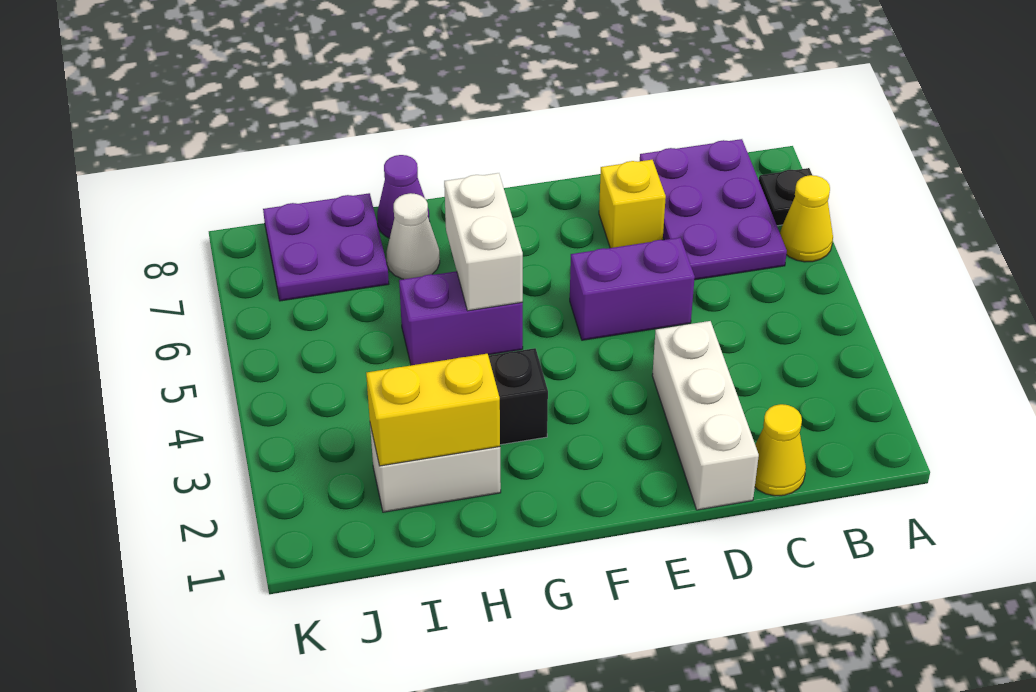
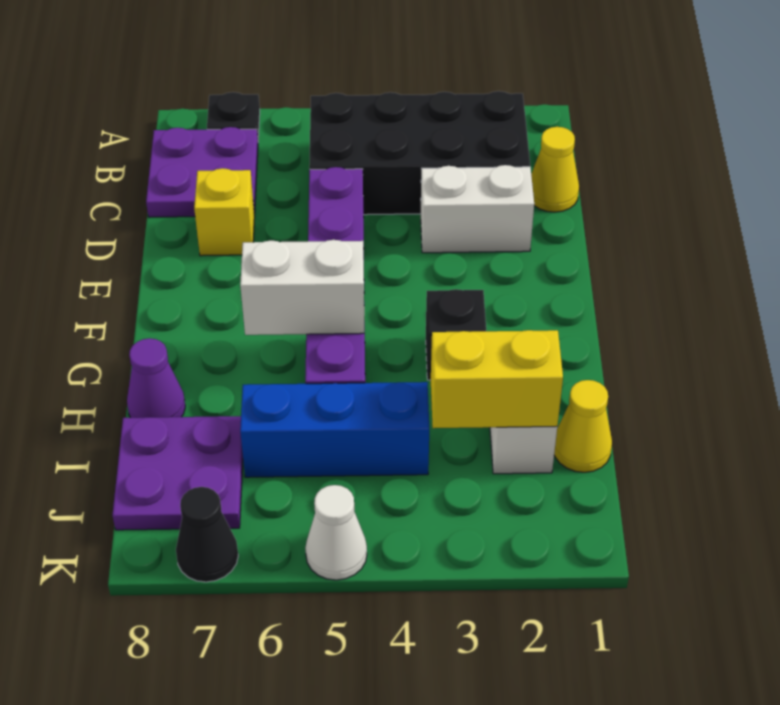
yellow cone A6 level 1 -> yellow cone I1 level 1
none -> black brick B2:C5 level 1
purple plate B6:C8 level 1 -> purple plate B7:C8 level 1
white brick D1:D3 level 1 -> white brick D2:D3 level 1
yellow brick H2:I2 level 2 -> yellow brick I2:I3 level 2
white cone H7 level 1 -> white cone K5 level 1
none -> blue brick I4:I6 level 1
none -> black cone K7 level 1

